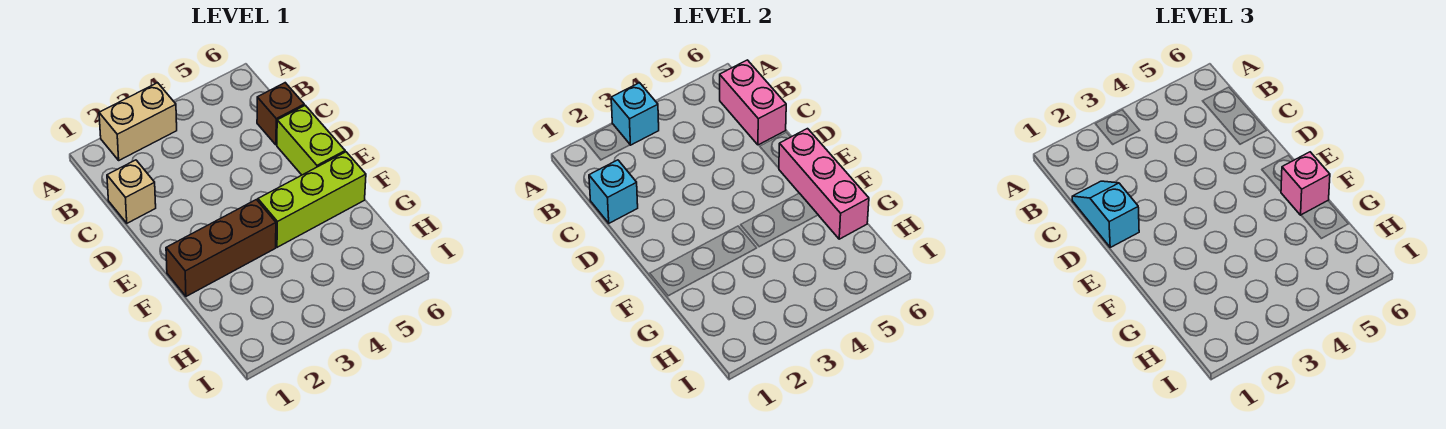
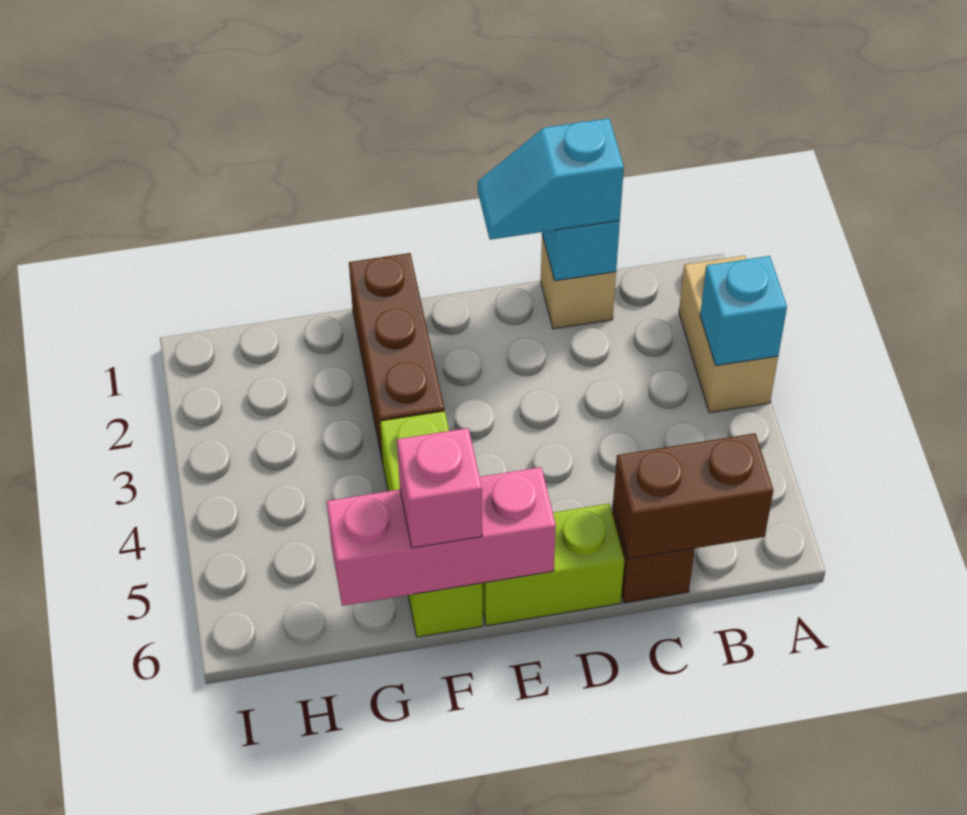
pink brick B6:C6 level 2 -> brown brick B6:C6 level 2
cyan slope C1:D1 level 3 top D -> cyan slope C1:D1 level 3 top C

